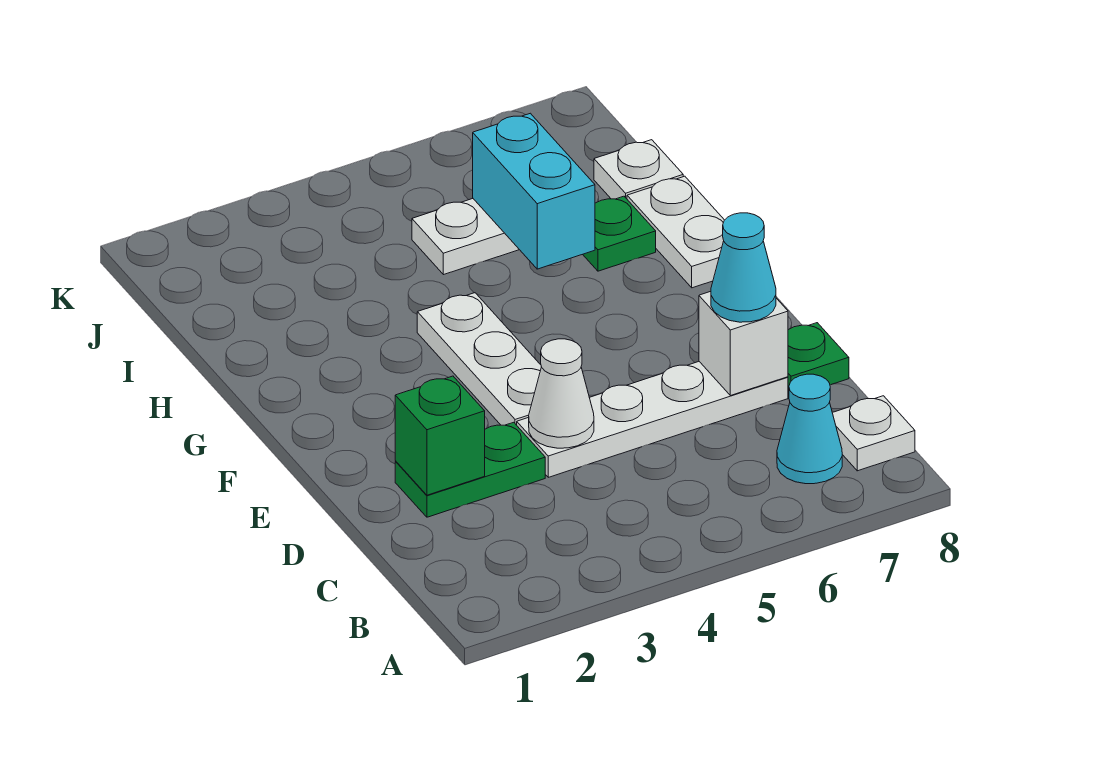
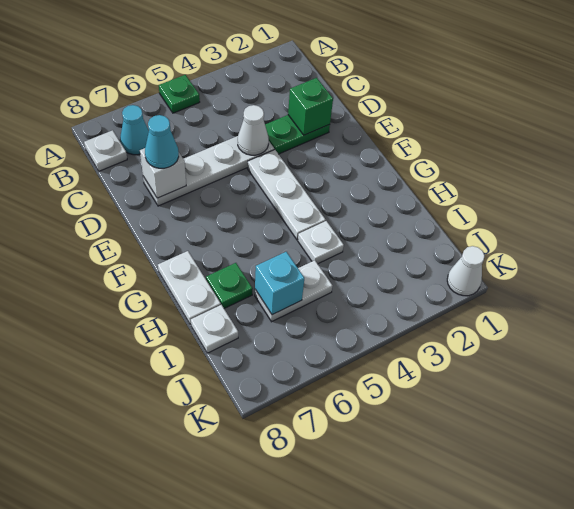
green plate D8 level 1 -> green plate A5 level 1
none -> white plate H4 level 1
cyan brick H6:I6 level 2 -> cyan brick I6 level 2
none -> white cone K1 level 1

